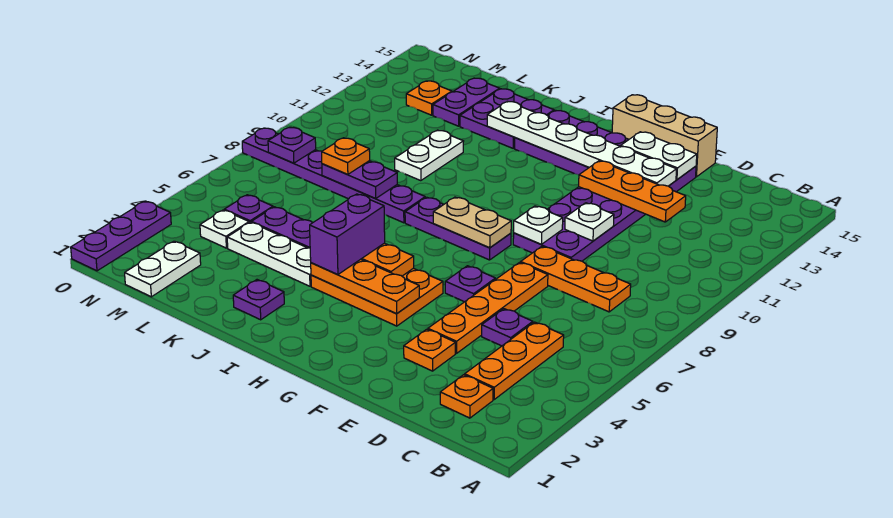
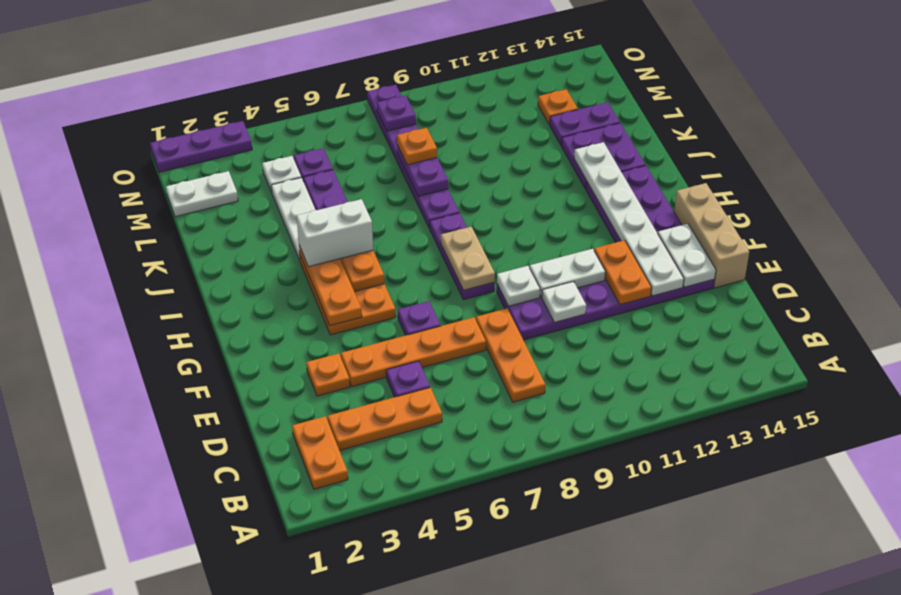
orange plate C2 level 1 -> orange plate B2:C2 level 1
orange plate D12:F12 level 2 -> orange plate E12:F12 level 2
purple brick I4:I5 level 3 -> white brick I4:I5 level 3
purple plate J2 level 1 -> none
white plate K10:K11 level 1 -> white plate F10:F11 level 2

